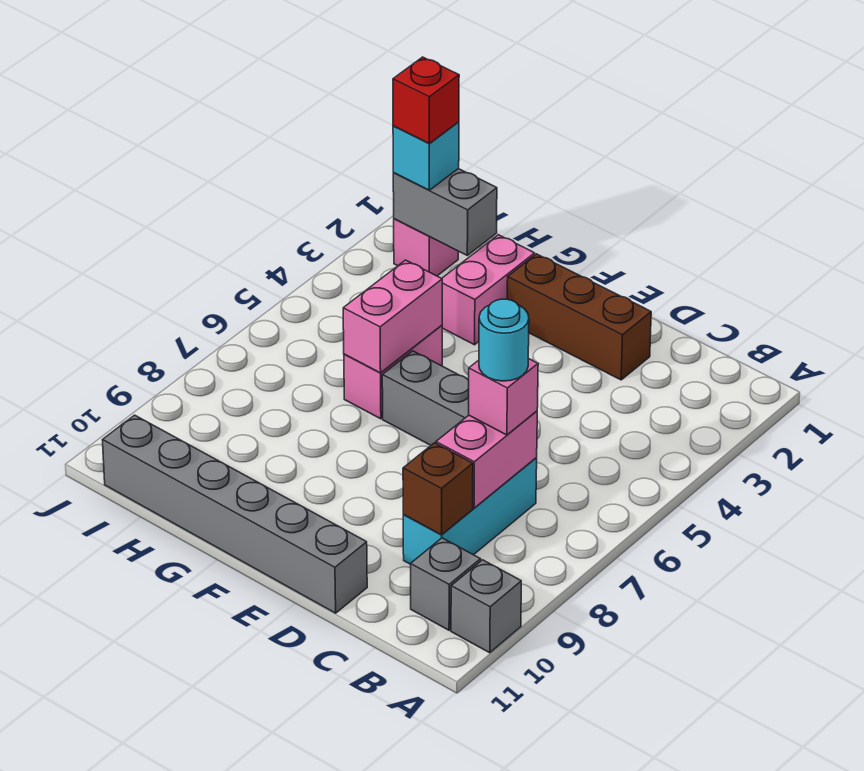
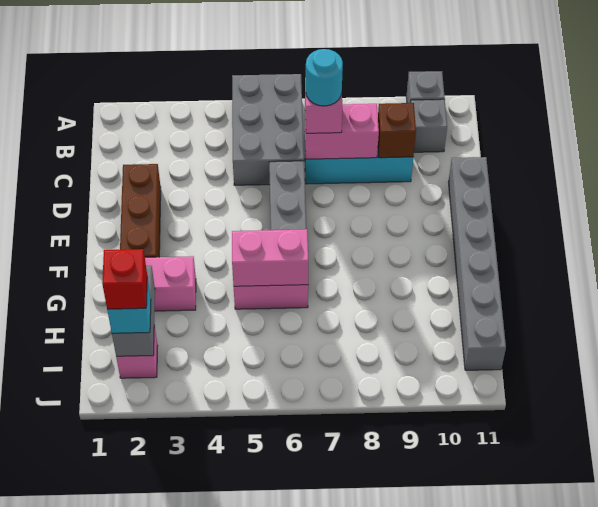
none -> grey brick A5:C6 level 1

